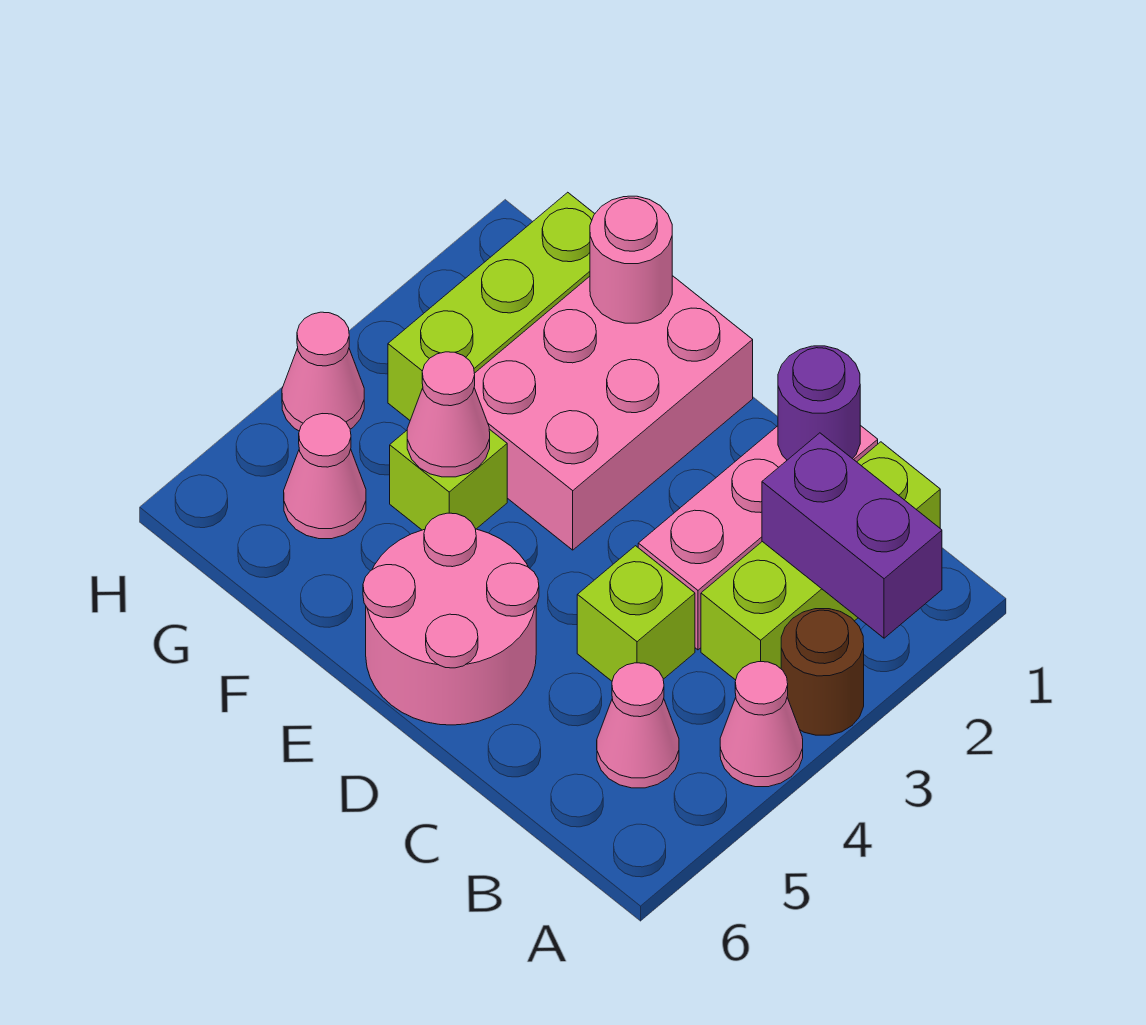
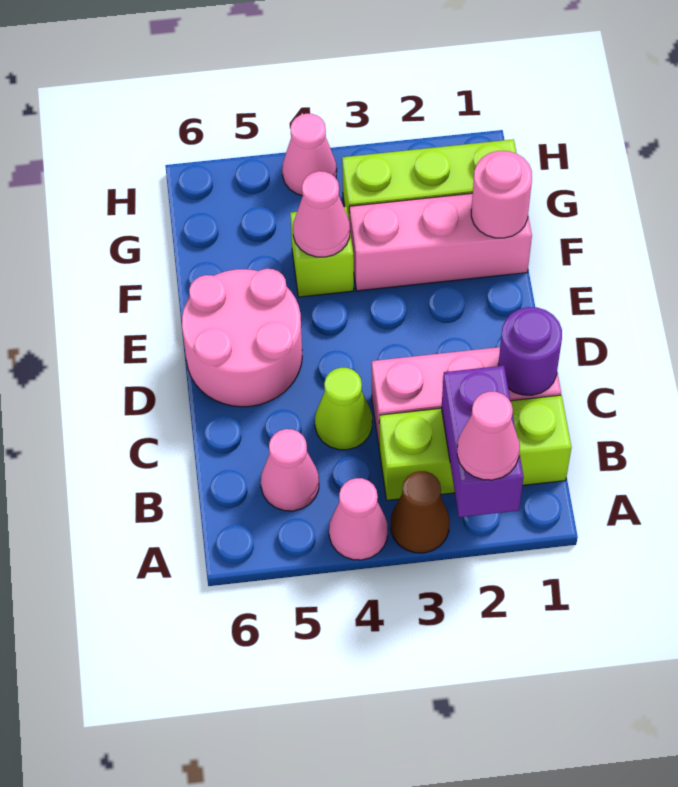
brown round brick A3 level 1 -> brown cone A3 level 1
lime brick C4 level 1 -> lime cone C4 level 1
pink brick E1:F3 level 1 -> pink brick F1:F3 level 1
pink cone G5 level 1 -> pink cone A2 level 3

